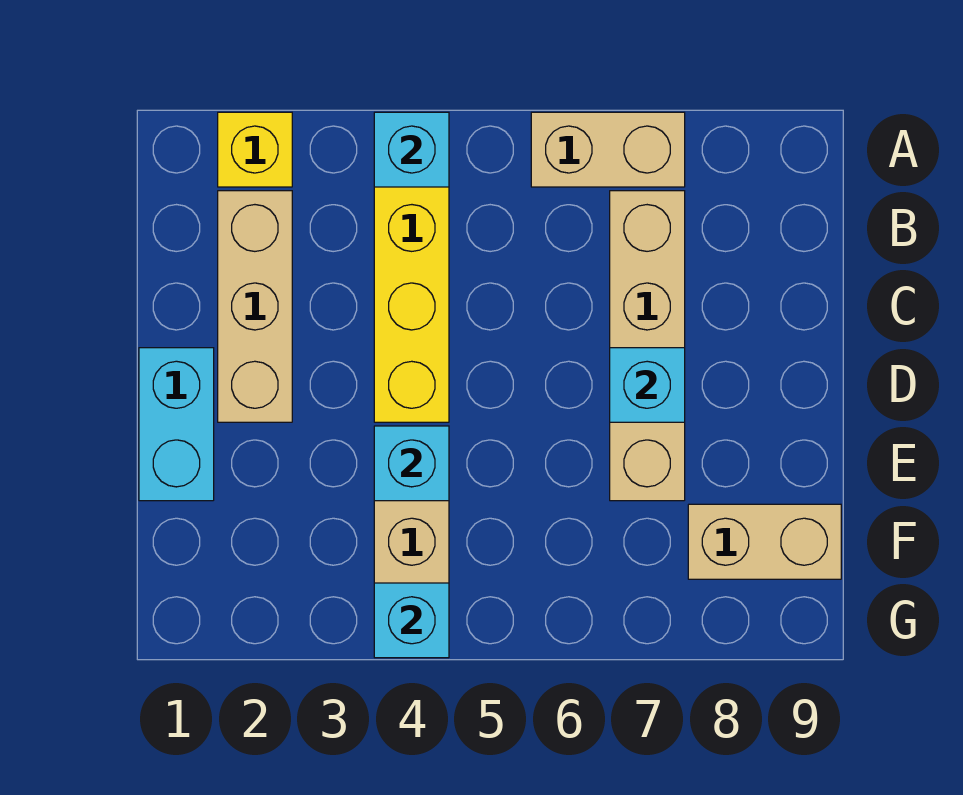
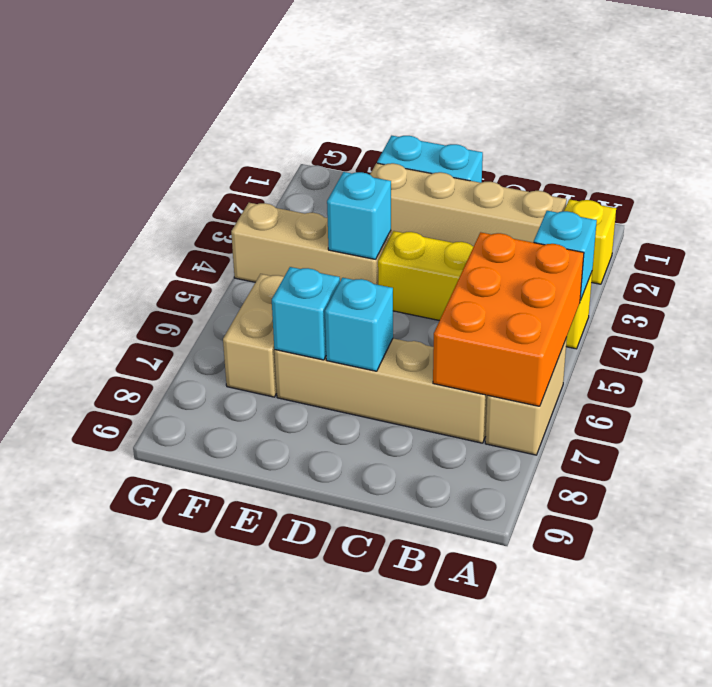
none -> orange brick A5:B7 level 2
tan brick B2:D2 level 1 -> tan brick B2:E2 level 1
tan brick F8:F9 level 1 -> tan brick F6:F7 level 1
cyan brick G4 level 2 -> cyan brick E7 level 2

